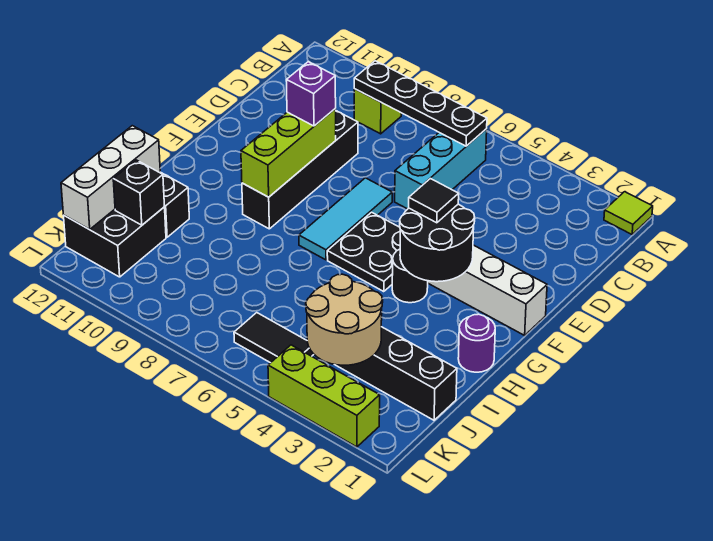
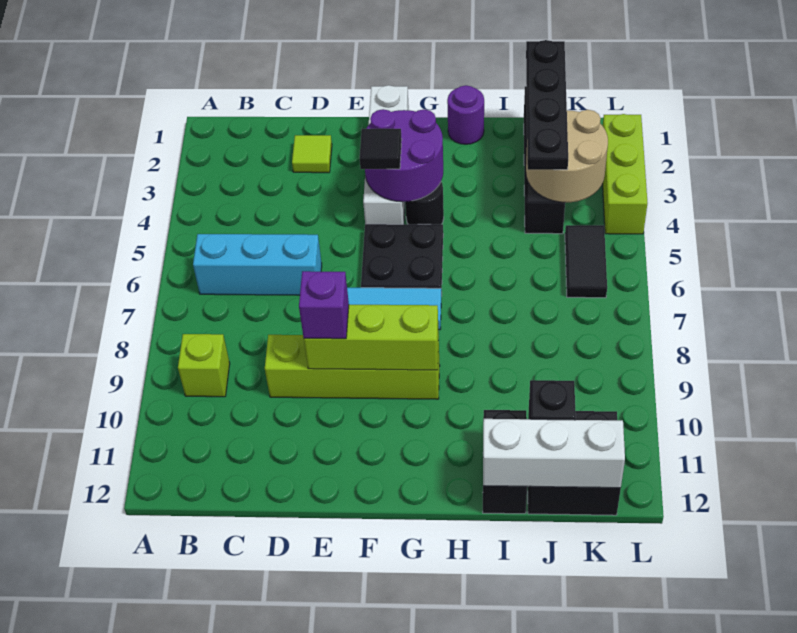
lime tile A1 level 1 -> lime tile D2 level 1
black plate B6:B9 level 2 -> black plate J1:J4 level 3
black brick D9:G9 level 1 -> lime brick D9:G9 level 1
black round brick F3:G4 level 2 -> purple round brick F3:G4 level 2

